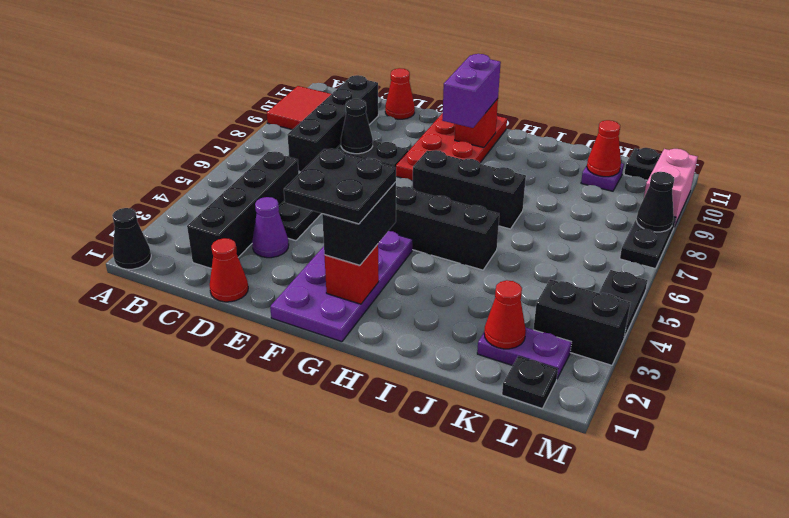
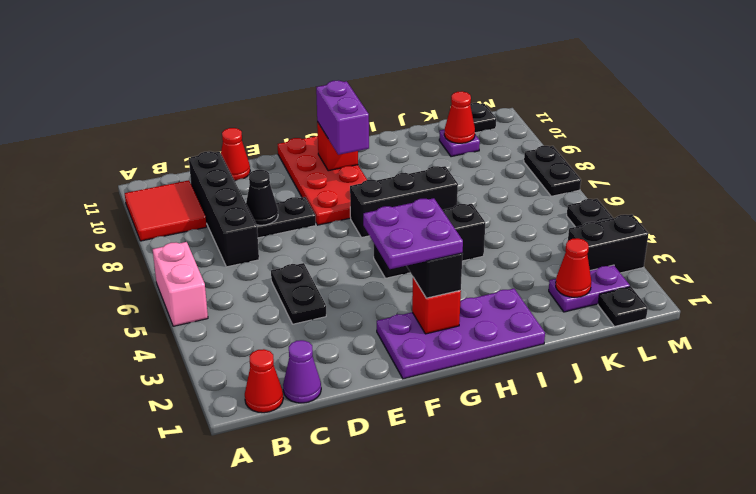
black cone A1 level 1 -> none
black brick C2:C5 level 1 -> none
red cone D1 level 1 -> red cone B1 level 1
purple cone D3 level 1 -> purple cone C1 level 1
purple plate F1:G4 level 1 -> purple plate F1:I2 level 1
black plate F2:G3 level 4 -> purple plate F2:G3 level 4
black cone M8 level 2 -> none
pink brick M9:M10 level 1 -> pink brick A5:A6 level 1

